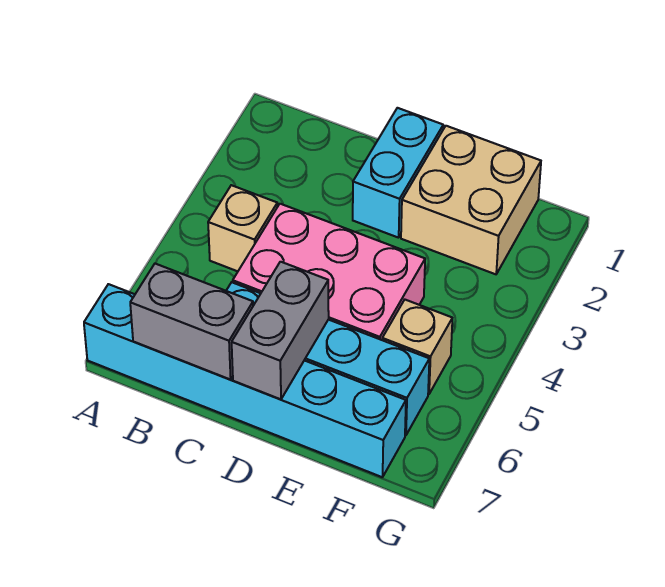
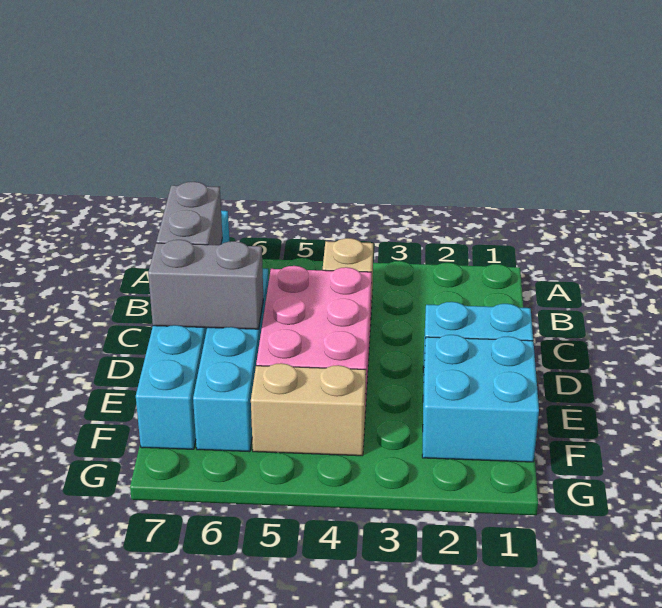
tan brick E1:F2 level 1 -> cyan brick E1:F2 level 1
tan brick F5 level 1 -> tan brick F4:F5 level 1

